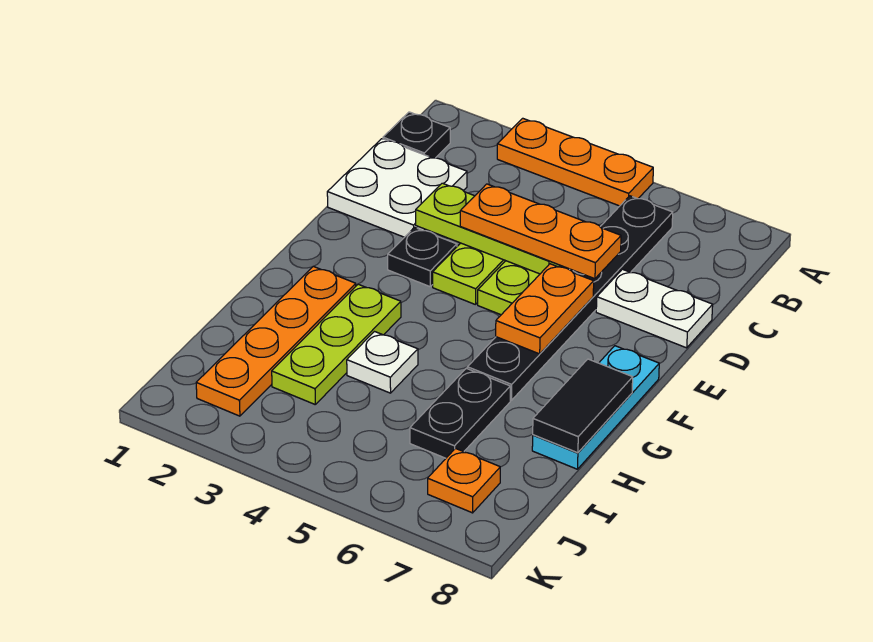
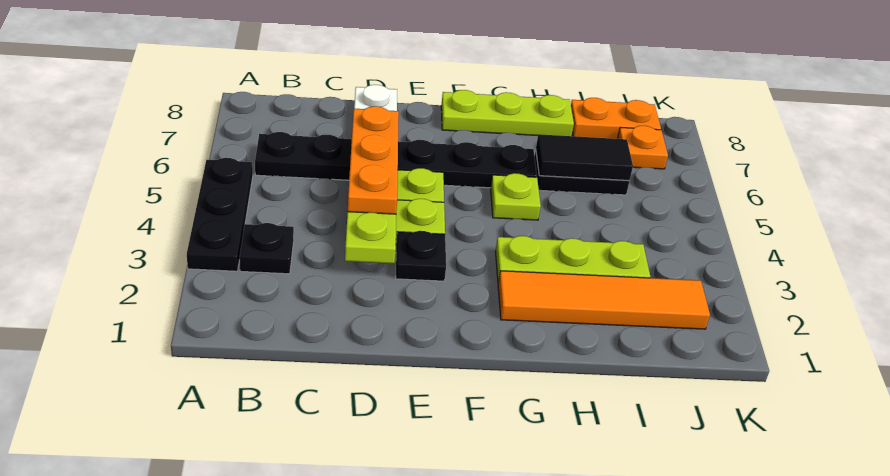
orange plate A3:A5 level 1 -> black plate A3:A5 level 1
black plate B1 level 1 -> black plate B3 level 1
white plate C1:D2 level 1 -> none
orange plate E6:F6 level 2 -> orange plate I8:J8 level 1
cyan plate F8:H8 level 1 -> lime plate F8:H8 level 1
orange plate G2:J2 level 1 -> orange tile G2:J2 level 1
none -> lime plate G5 level 1
black tile G8:H8 level 2 -> black tile H6:I6 level 2
white plate H4 level 1 -> none

